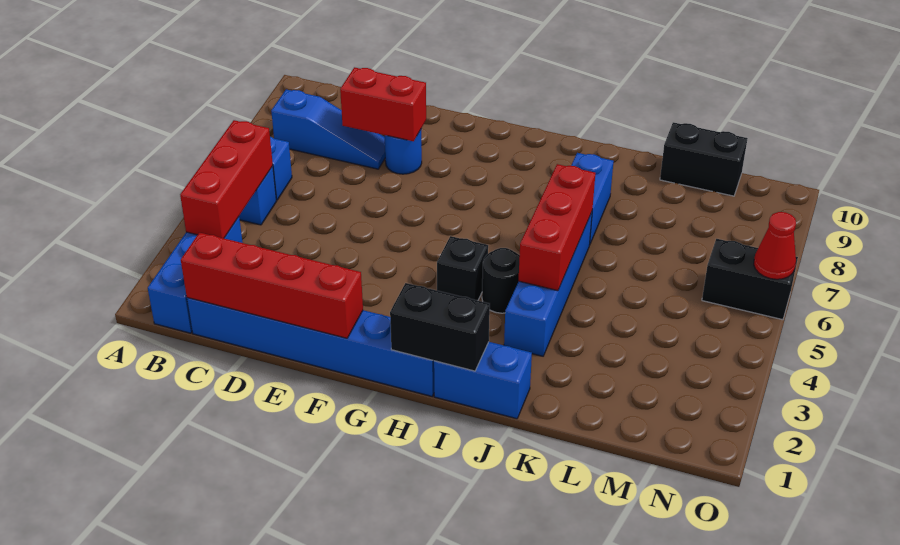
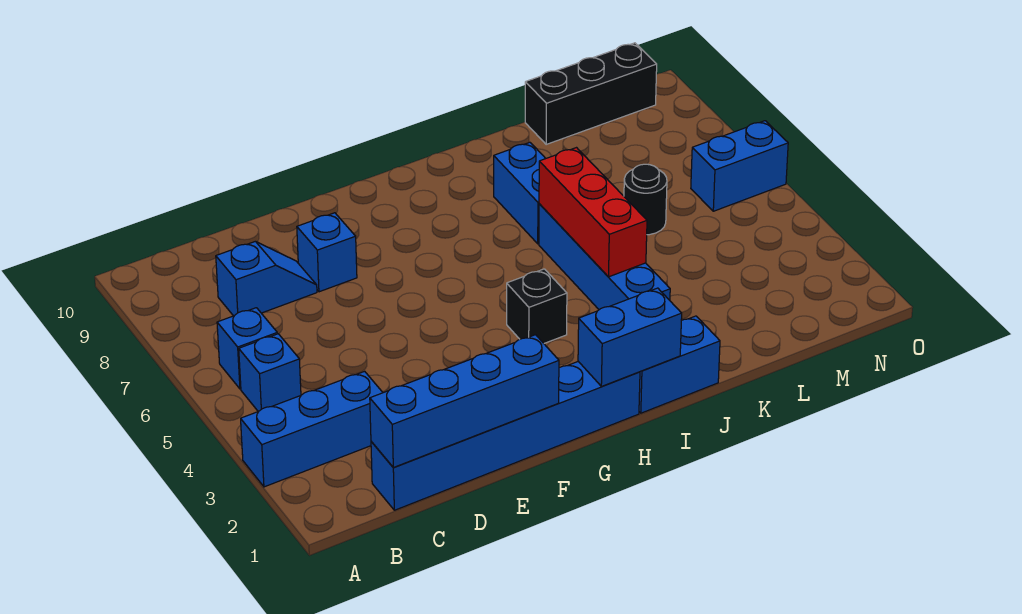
blue brick B1:B3 level 1 -> blue brick A3:C3 level 1
red brick B3:B5 level 2 -> none
blue slope B8:D8 level 1 top B -> blue slope C8:D8 level 1 top C
red brick C1:F1 level 2 -> blue brick C1:F1 level 2
red brick D8:E8 level 2 -> none
blue round brick E8 level 1 -> blue brick E8 level 1
black brick H1:I1 level 2 -> blue brick H1:I1 level 2
black round brick I4 level 1 -> black round brick L6 level 1
black brick L10:M10 level 1 -> black brick L10:N10 level 1
black brick N6:O6 level 1 -> blue brick N6:O6 level 1
red cone O6 level 2 -> none

